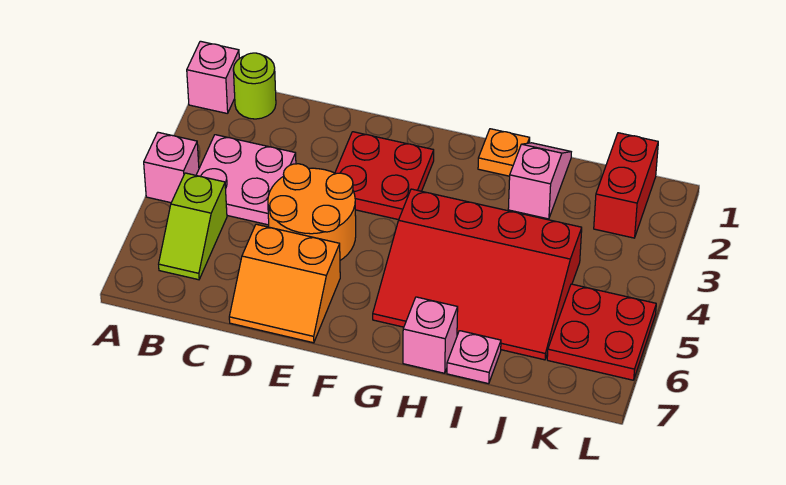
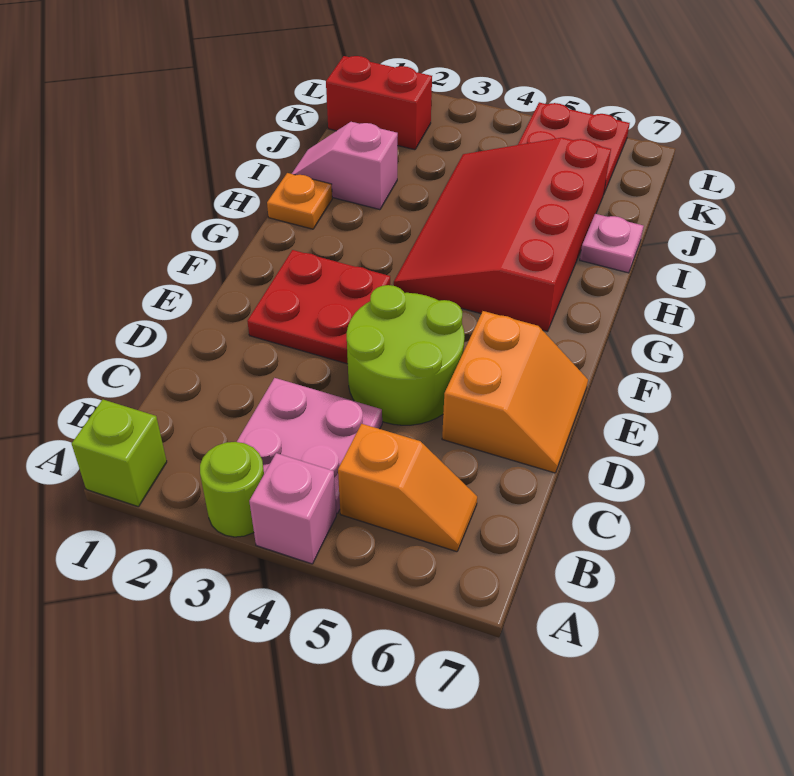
pink brick A1 level 1 -> lime brick A1 level 1
lime round brick B1 level 1 -> lime round brick A3 level 1
lime slope B5:B6 level 1 top 5 -> orange slope B5:B6 level 1 top 5
orange round brick D4:E5 level 1 -> lime round brick D4:E5 level 1
red slope G4:J6 level 1 top 4 -> red slope G4:J6 level 1 top 6
pink brick H7 level 1 -> none

